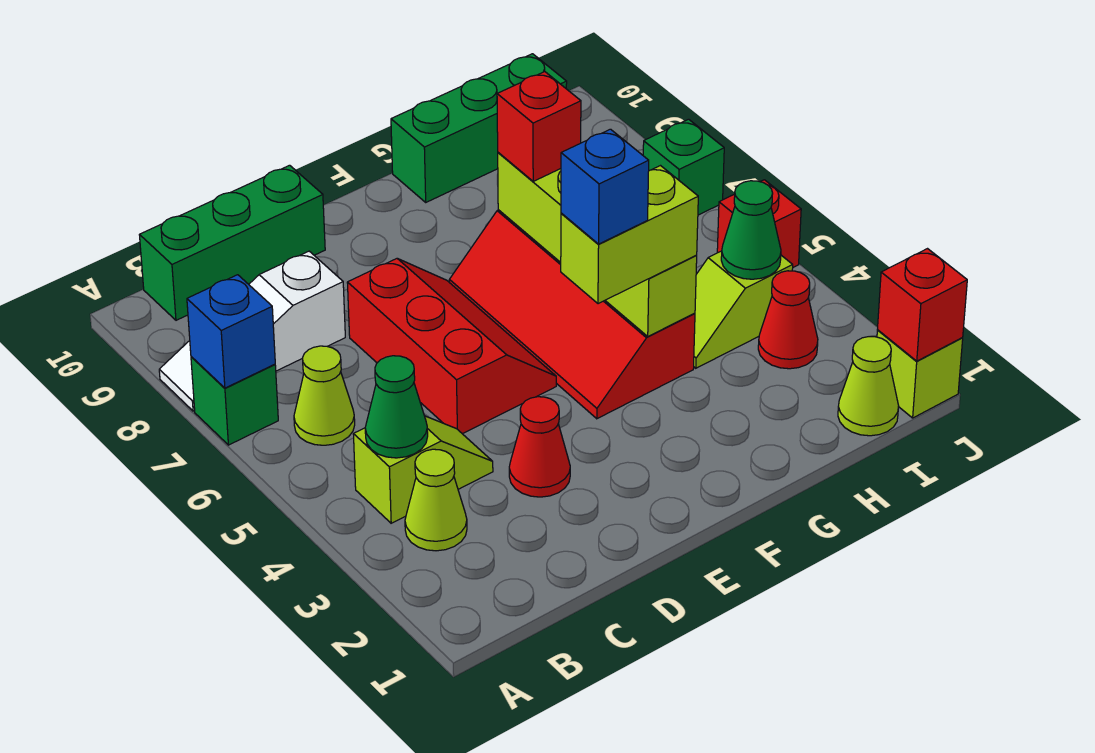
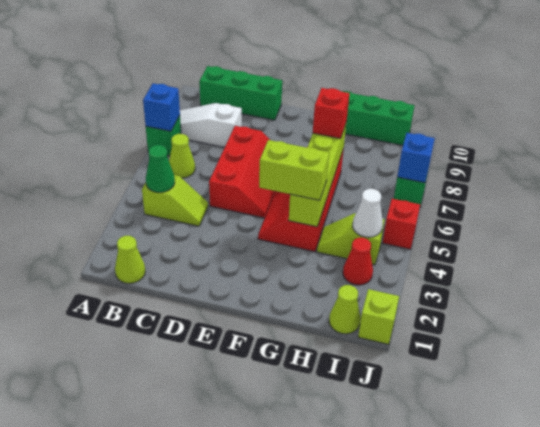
lime cone B3 level 1 -> lime cone B1 level 1
red cone D3 level 1 -> none
blue brick F4 level 4 -> blue brick J7 level 2
green cone I4 level 2 -> white cone I4 level 2
red brick J1 level 2 -> none

